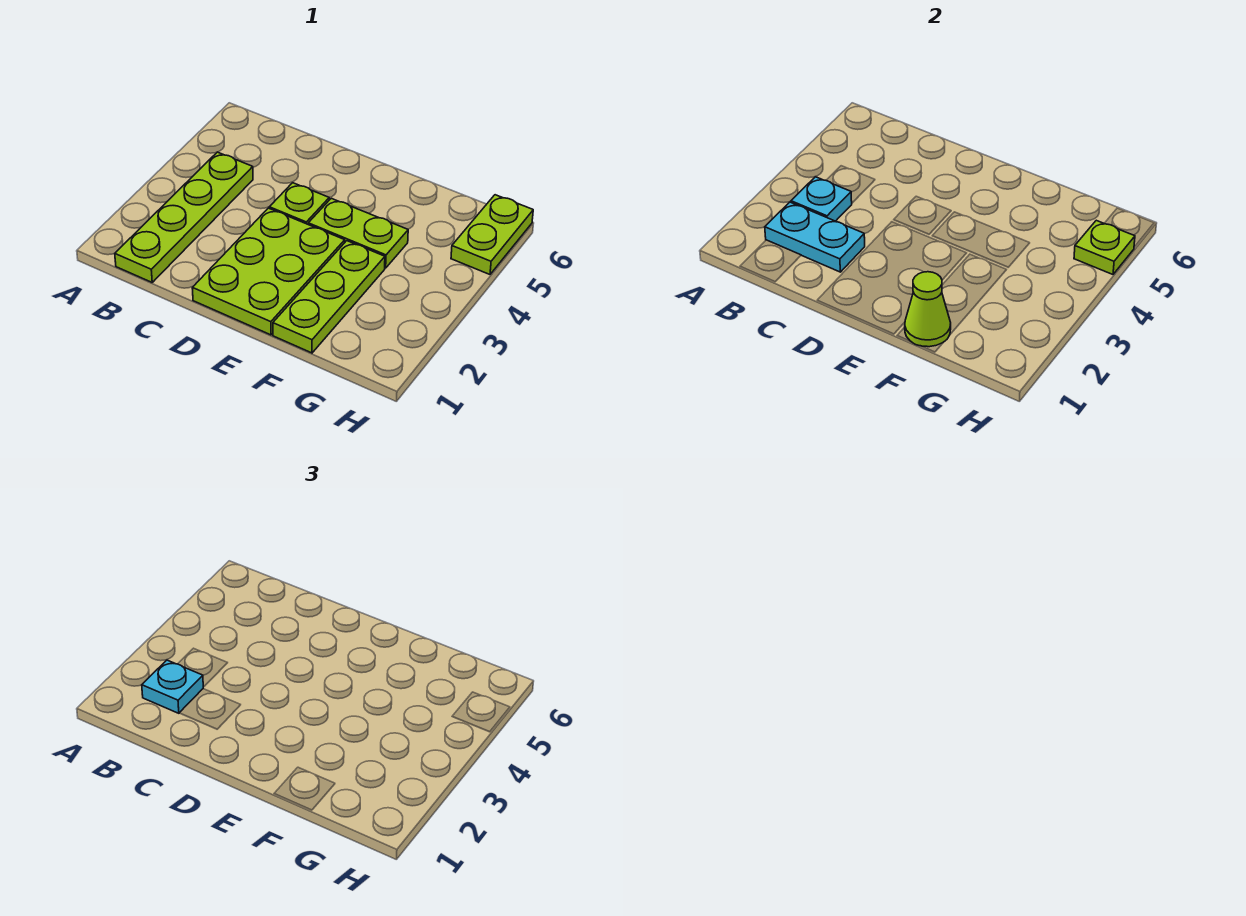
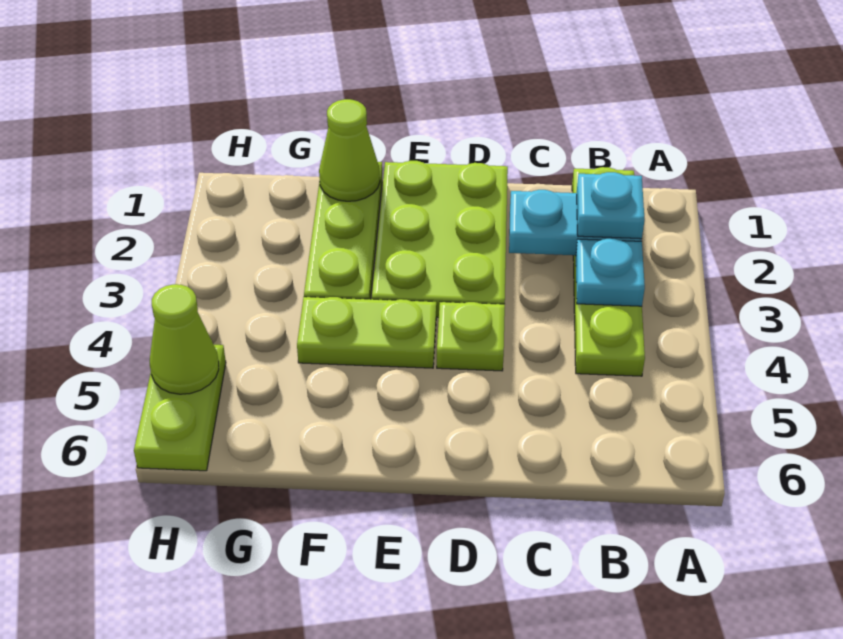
lime plate H5 level 2 -> lime cone H5 level 2

